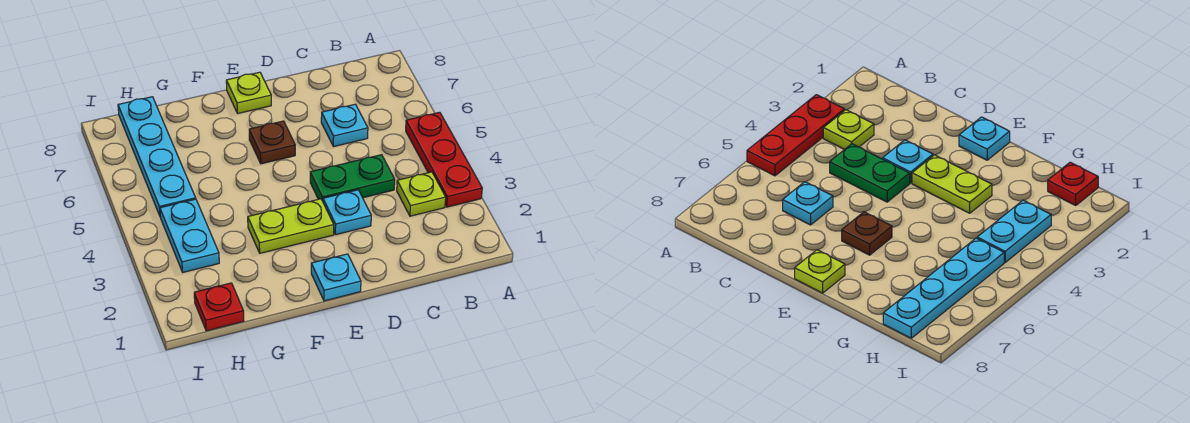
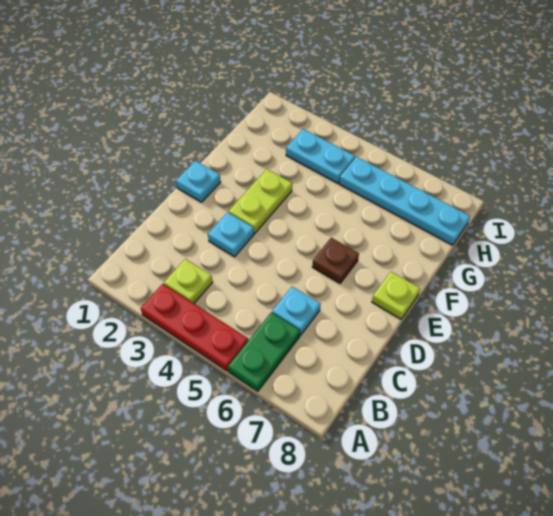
green plate C4:D4 level 1 -> green plate A6:B6 level 1
red plate H1 level 1 -> none

